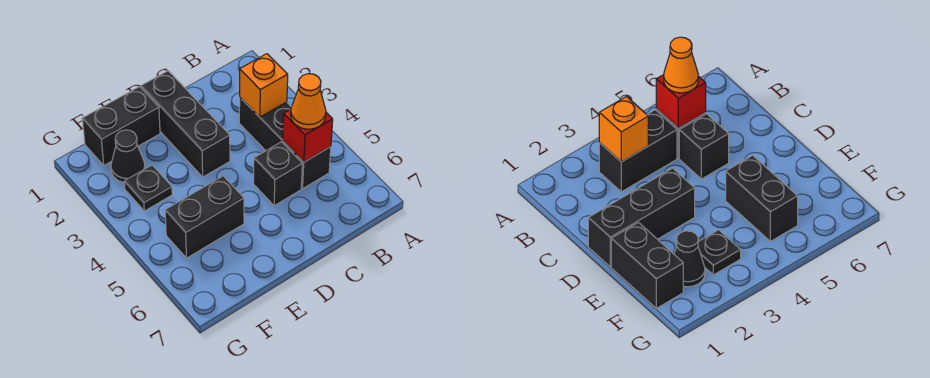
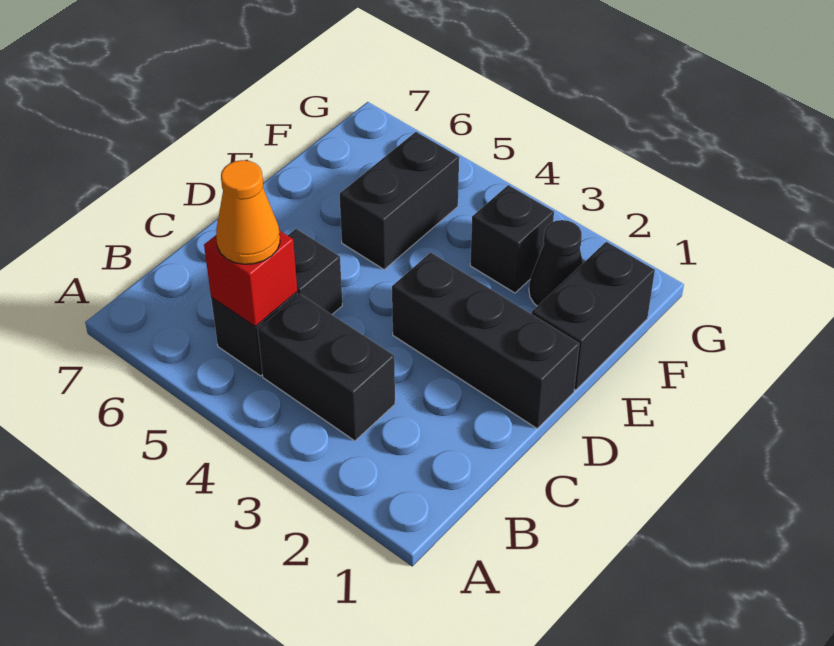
orange brick B3 level 2 -> none
black plate F3 level 1 -> black brick F3 level 1

